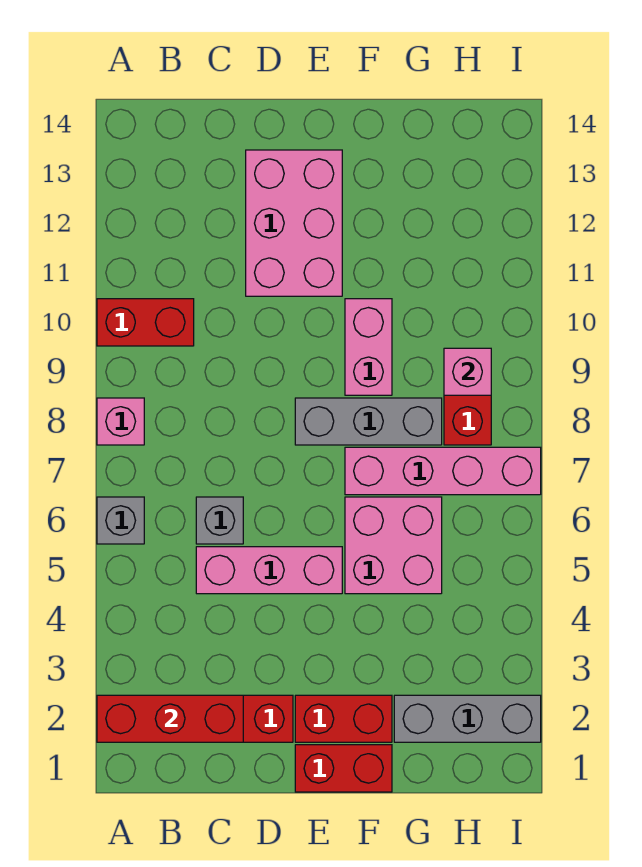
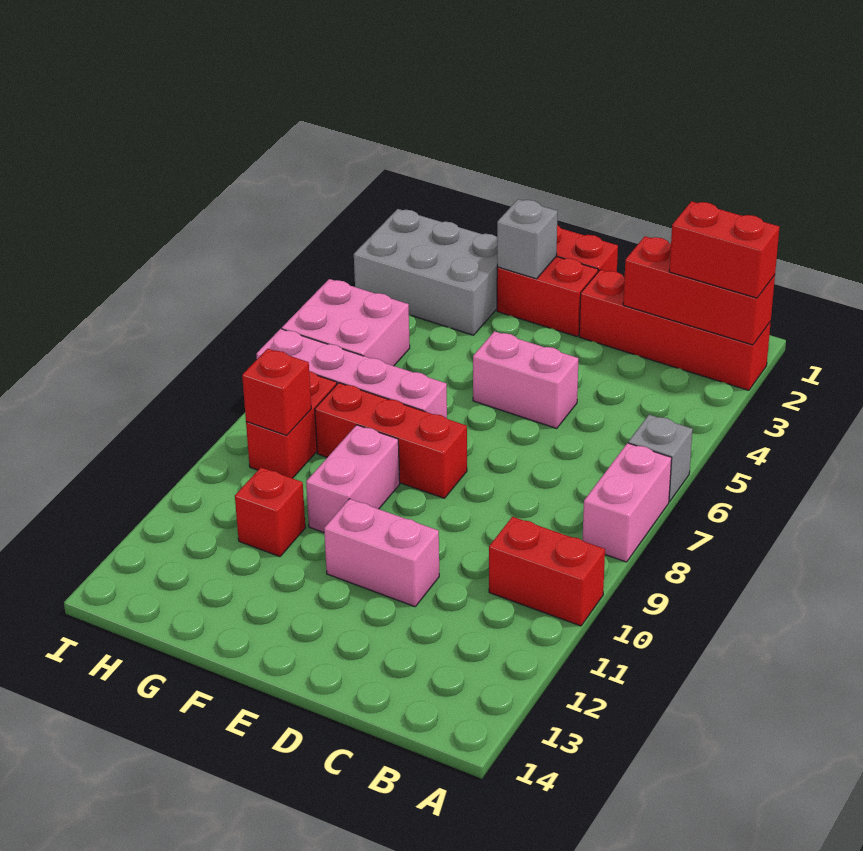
none -> red brick A2:B2 level 3
pink brick A8 level 1 -> pink brick A7:A8 level 1
pink brick C5:E5 level 1 -> pink brick D5:E5 level 1
grey brick C6 level 1 -> grey brick F2 level 2
pink brick D11:E13 level 1 -> pink brick D11:E11 level 1
grey brick E8:G8 level 1 -> red brick E8:G8 level 1
pink brick F5:G6 level 1 -> pink brick H5:I6 level 1
grey brick G2:I2 level 1 -> grey brick G2:I3 level 1
none -> red brick G11 level 1
pink brick H9 level 2 -> red brick H9 level 2

